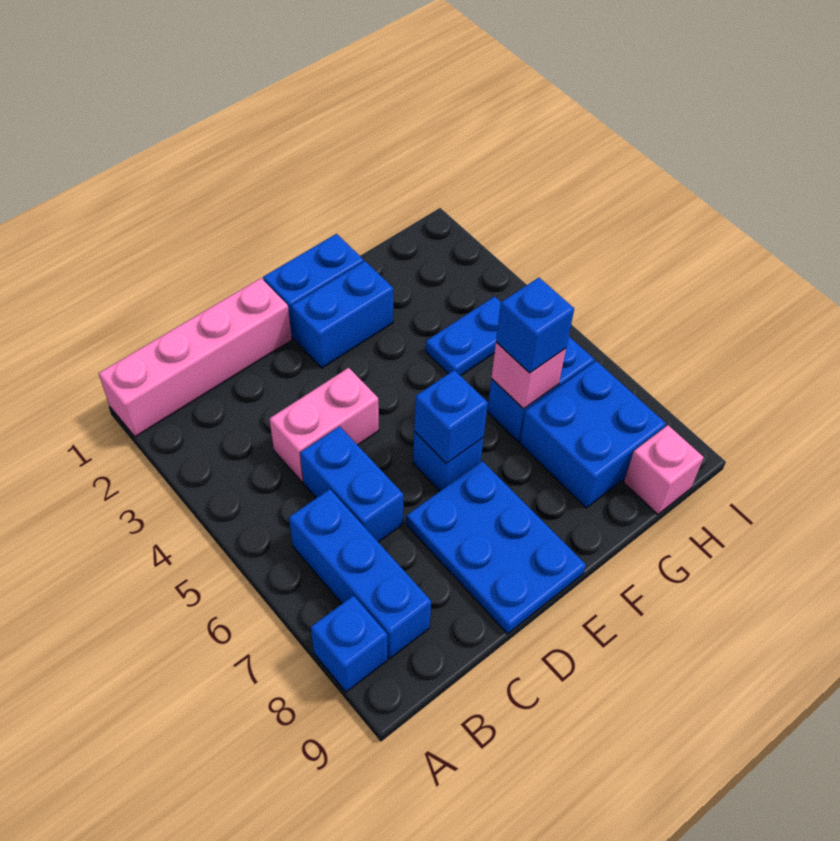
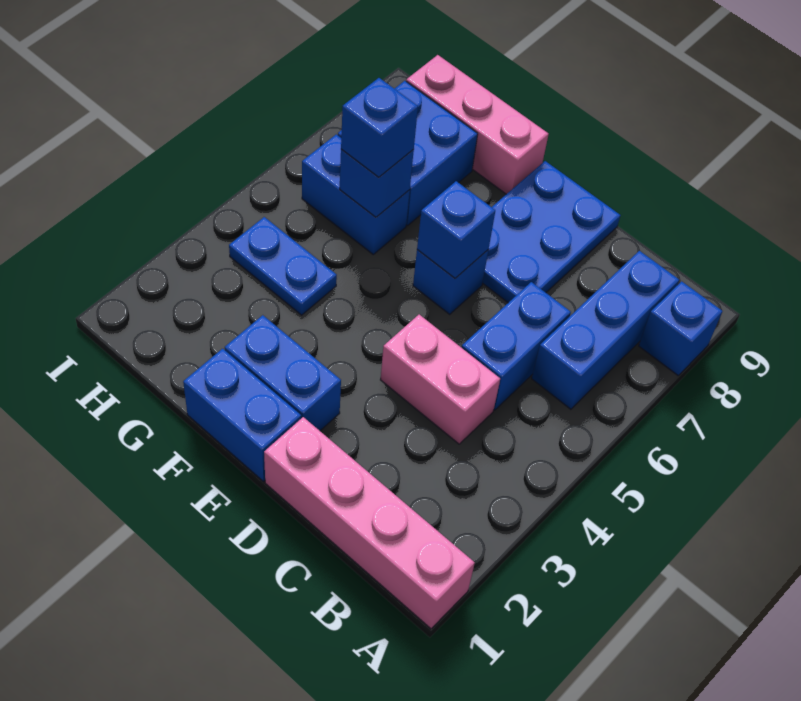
pink brick G6 level 2 -> blue brick G6 level 2
pink brick H9 level 1 -> pink brick F9:H9 level 1

